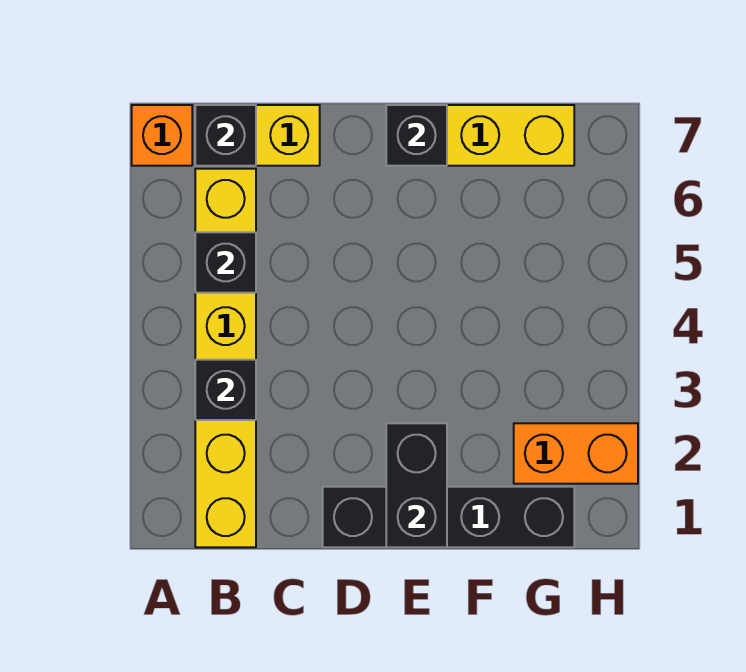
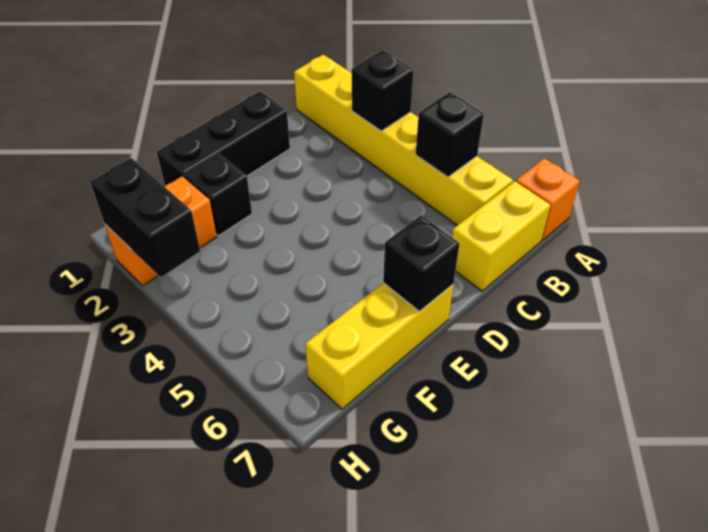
black brick B7 level 2 -> black brick F2 level 1
black brick D1:G1 level 1 -> black brick D1:F1 level 1
black brick E1:E2 level 2 -> black brick H2:H3 level 2

